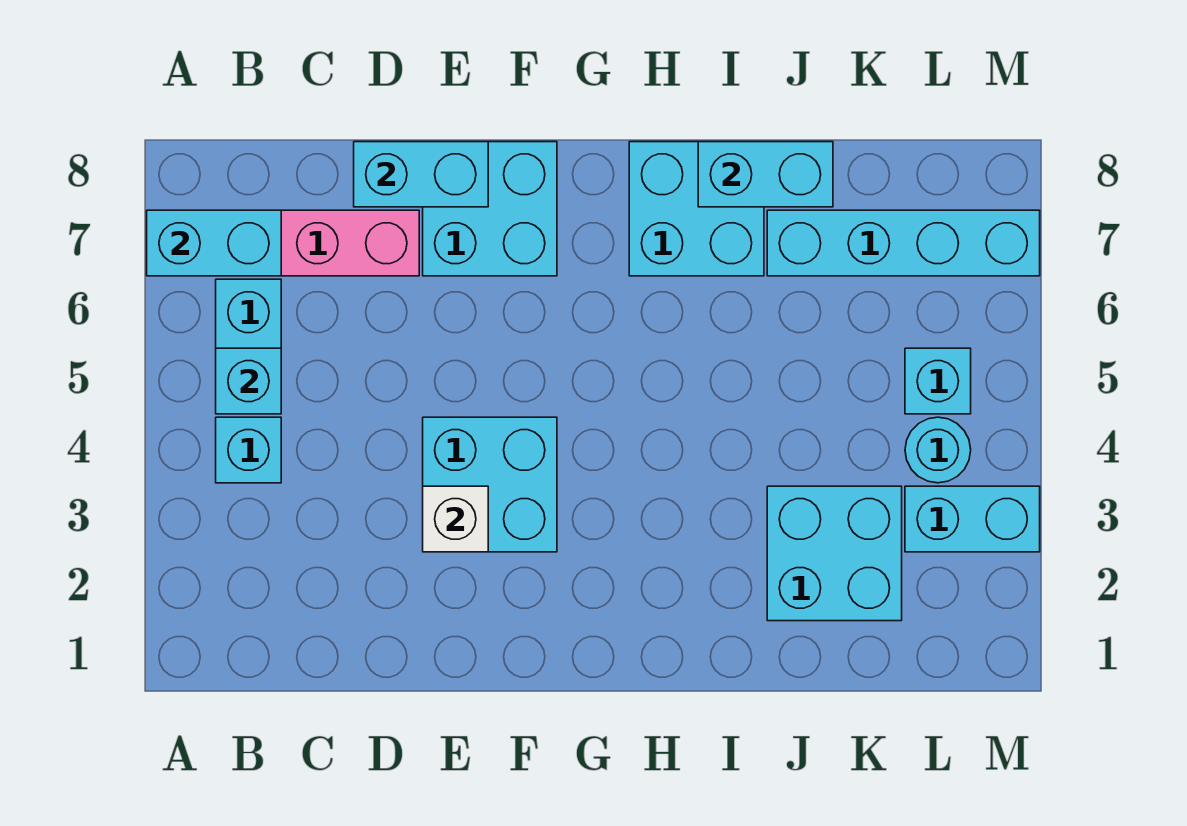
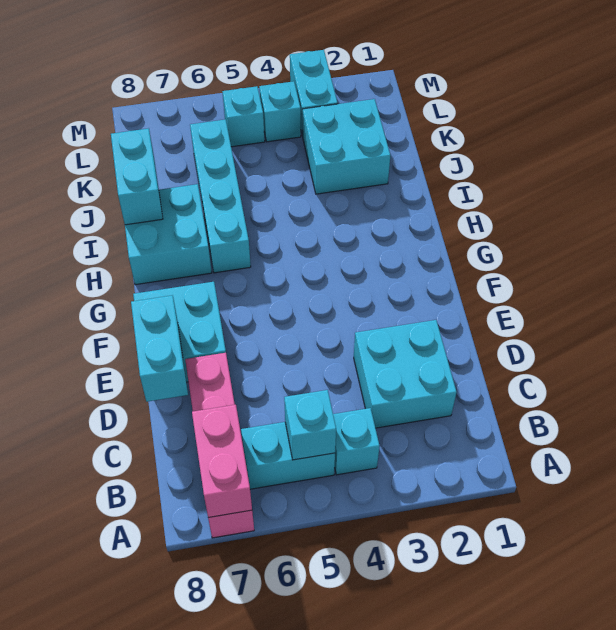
cyan brick A7:B7 level 2 -> pink brick A7:B7 level 2
cyan brick E3:F4 level 1 -> cyan brick C2:D3 level 1
white brick E3 level 2 -> none
cyan brick J7:M7 level 1 -> cyan brick H6:K6 level 1
cyan round brick L4 level 1 -> cyan brick L4 level 1

